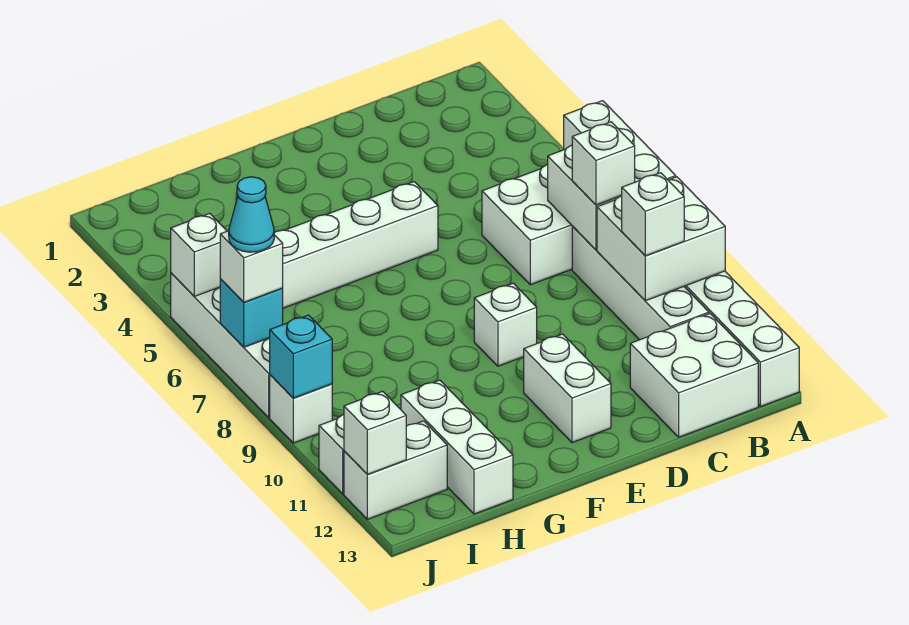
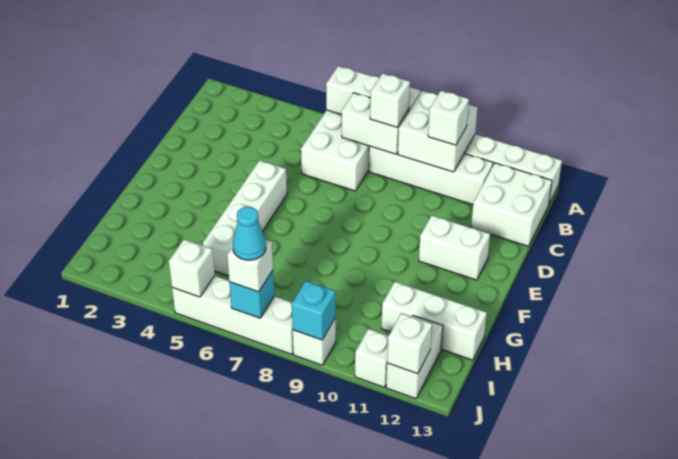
white brick E9 level 1 -> none

